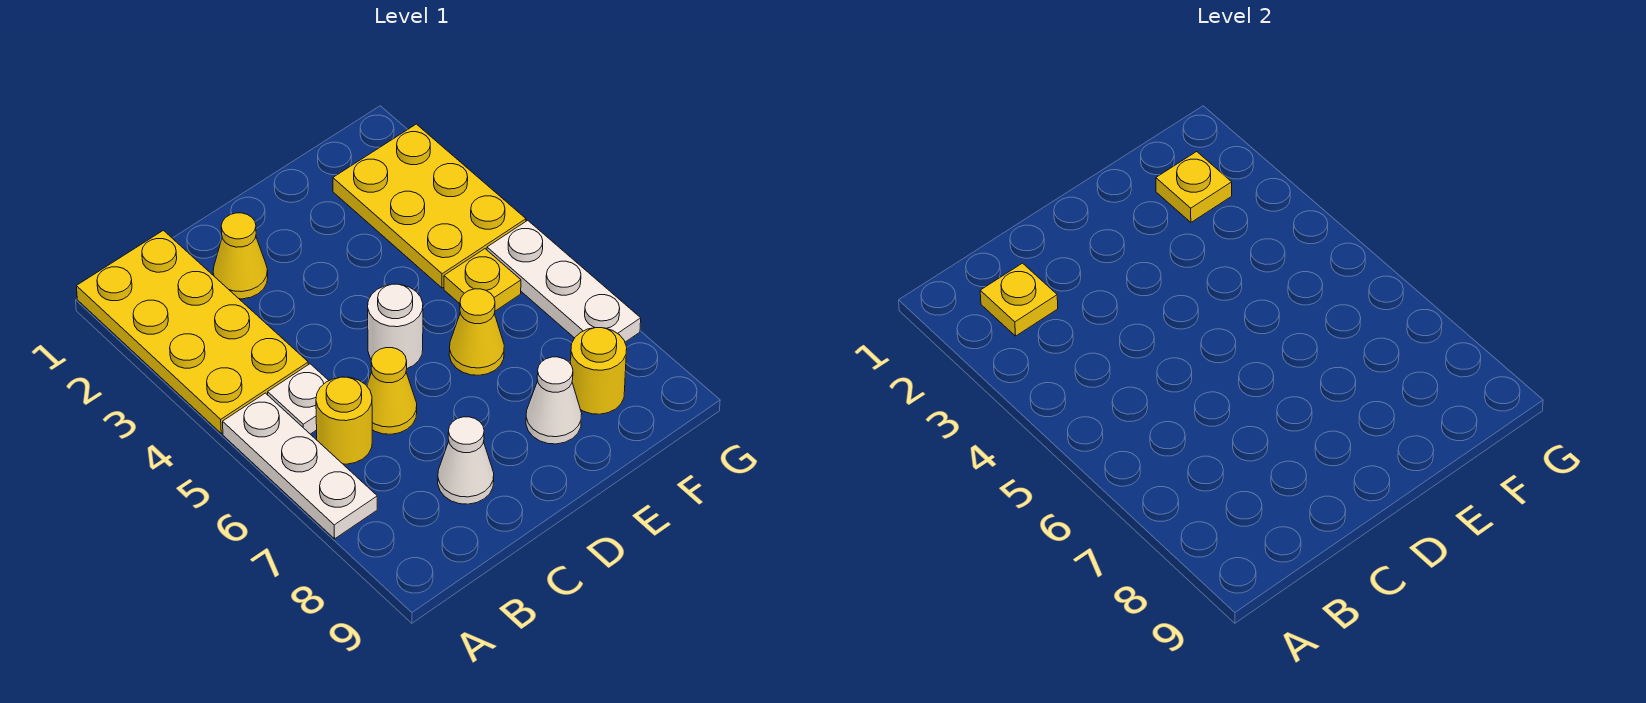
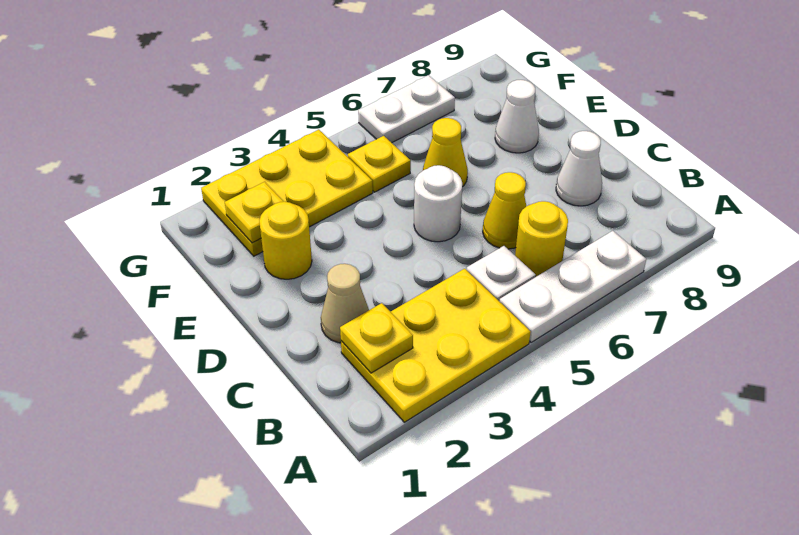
yellow plate A1:B4 level 1 -> yellow plate A2:B4 level 1
yellow cone C2 level 1 -> tan cone C2 level 1
yellow round brick F8 level 1 -> yellow round brick E2 level 1
white plate G5:G7 level 1 -> white plate G6:G7 level 1

